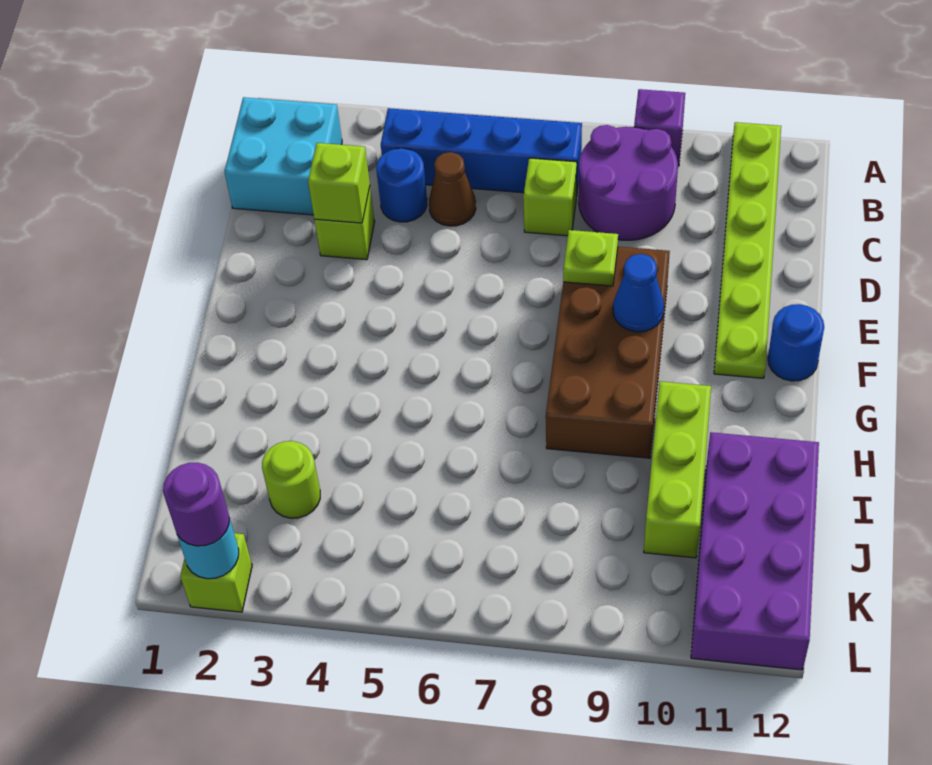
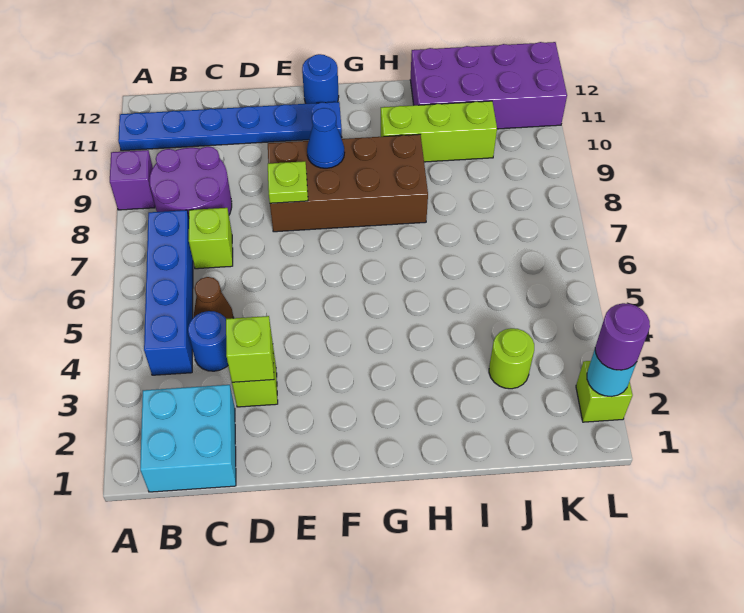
lime plate A11:F11 level 1 -> blue plate A11:F11 level 1

